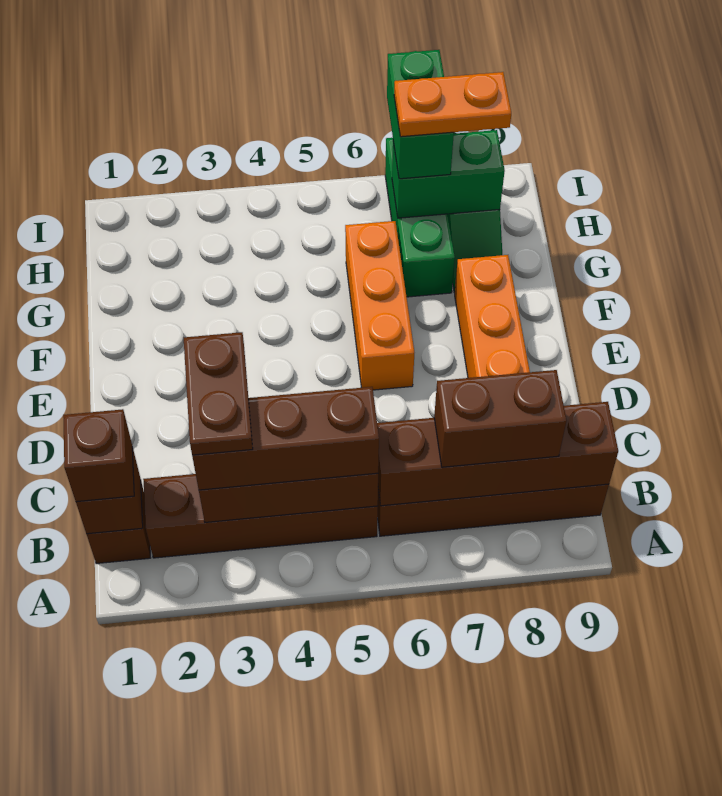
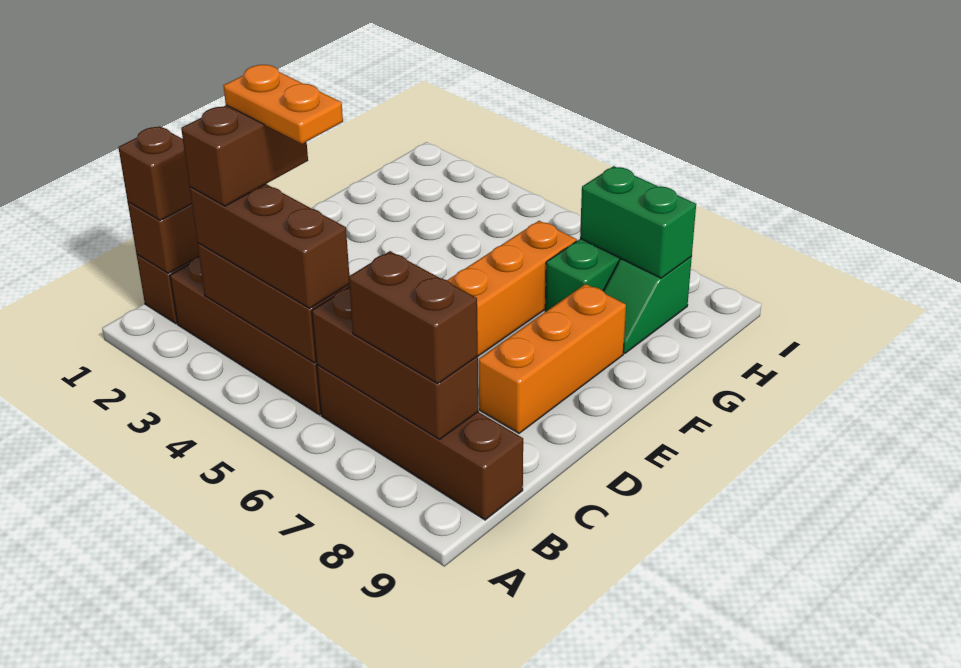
brown plate B3:C3 level 4 -> brown brick B3:C3 level 4
brown brick B6:B9 level 2 -> brown brick B6:B8 level 2
green brick H7:I7 level 3 -> none
orange plate H7:H8 level 4 -> orange plate C3:C4 level 5

